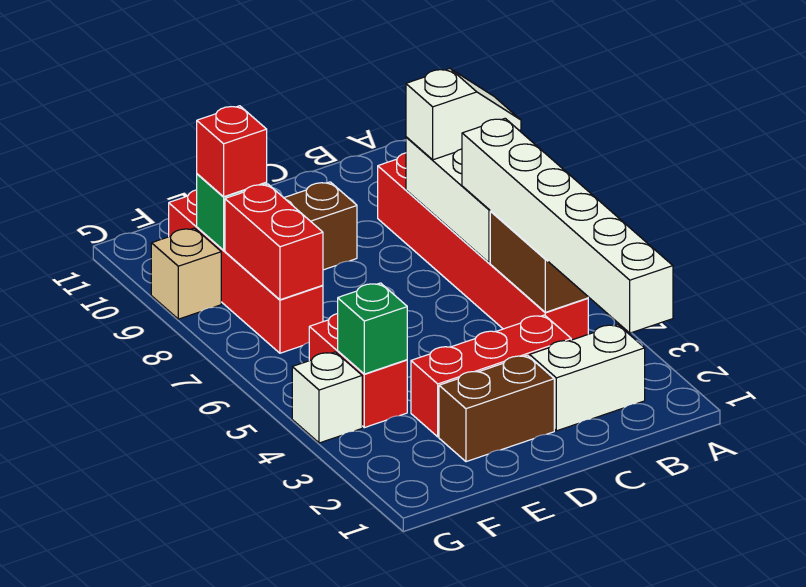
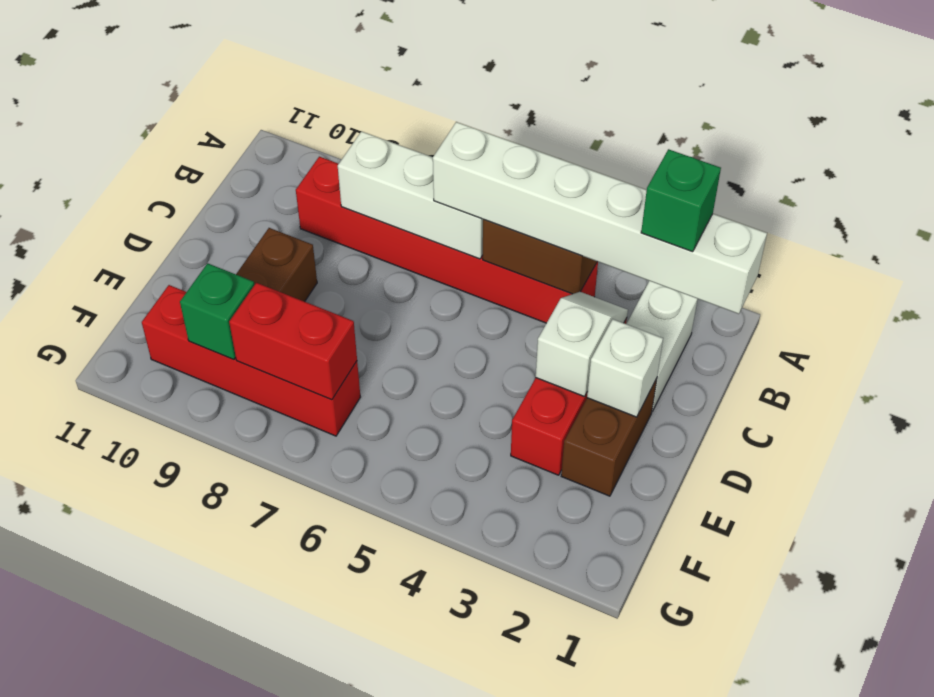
white slope A8:B8 level 3 top B -> white slope C3:D3 level 2 top D
red brick F4:F5 level 1 -> none
green brick F4 level 2 -> green brick B2 level 4
red brick F9 level 3 -> none
white brick G4 level 1 -> white brick D2 level 2
tan brick G9 level 1 -> none

